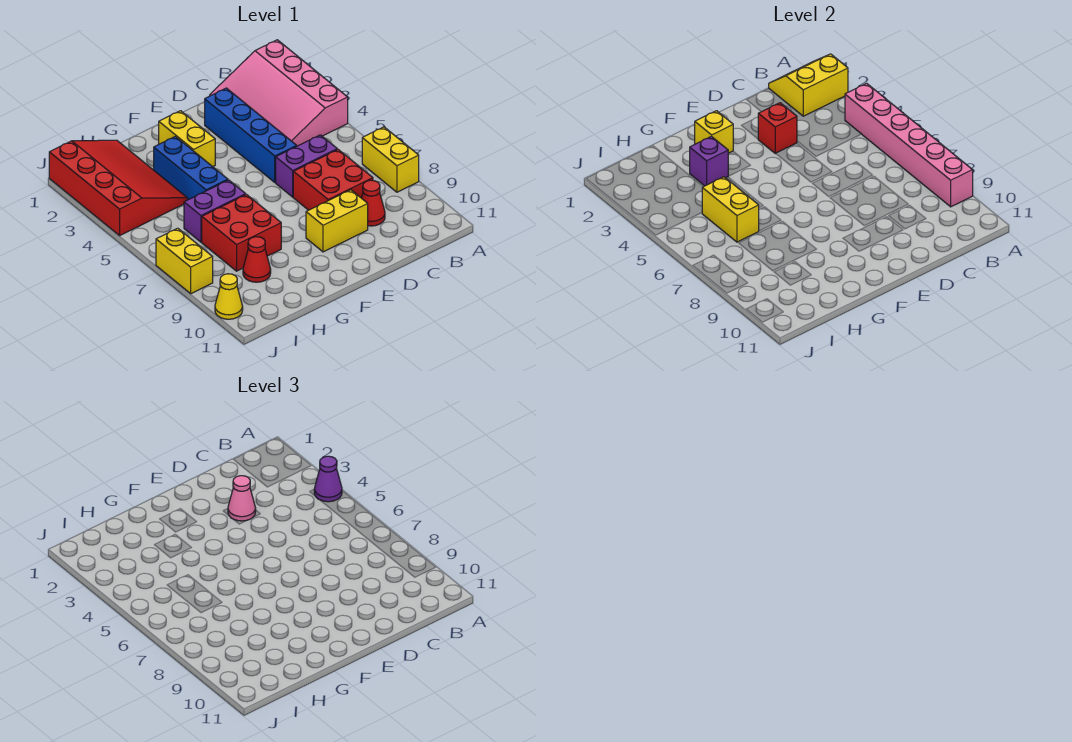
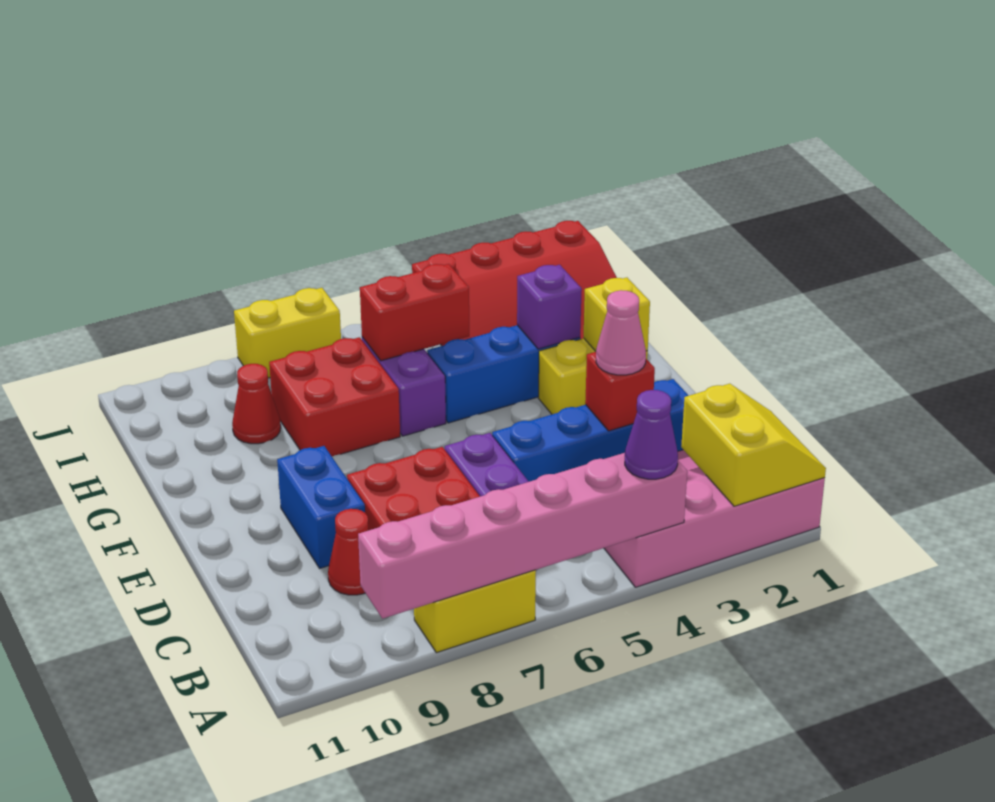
yellow brick D9:E9 level 1 -> blue brick D9:E9 level 1
yellow brick H5:H6 level 2 -> red brick H5:H6 level 2
yellow cone J10 level 1 -> none

